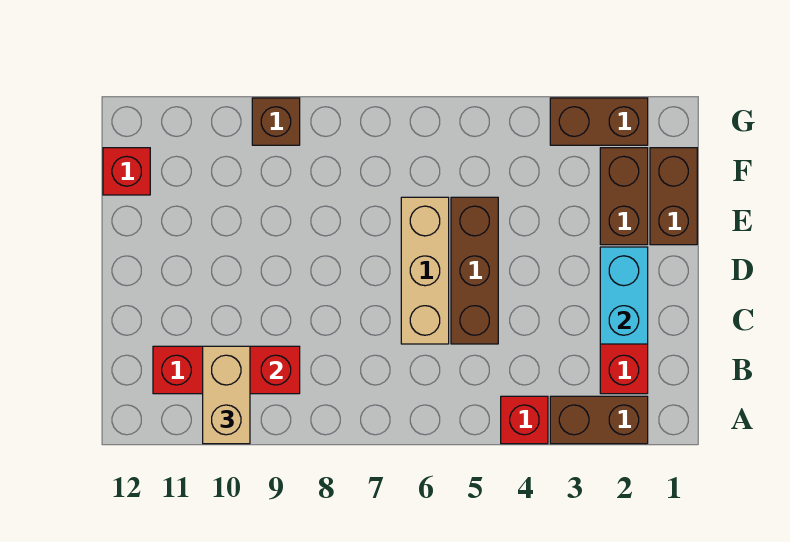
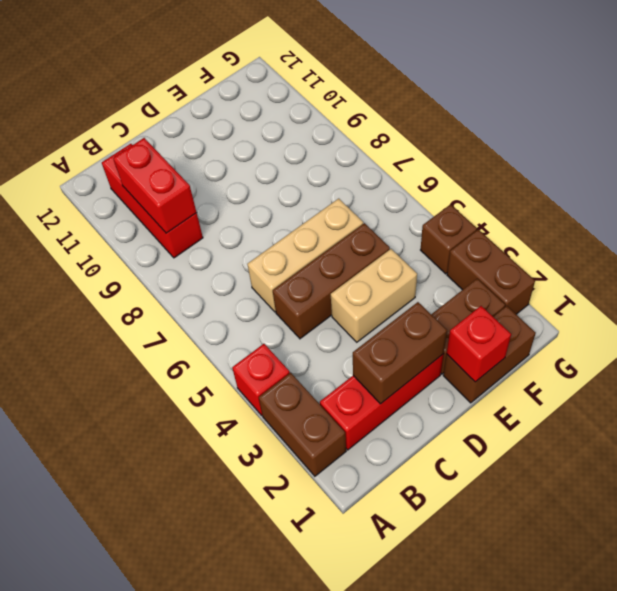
tan brick A10:B10 level 3 -> tan brick D4:E4 level 1
cyan brick C2:D2 level 2 -> brown brick C2:D2 level 2
red brick F12 level 1 -> red brick E1 level 2
brown brick G9 level 1 -> brown brick G4 level 1

